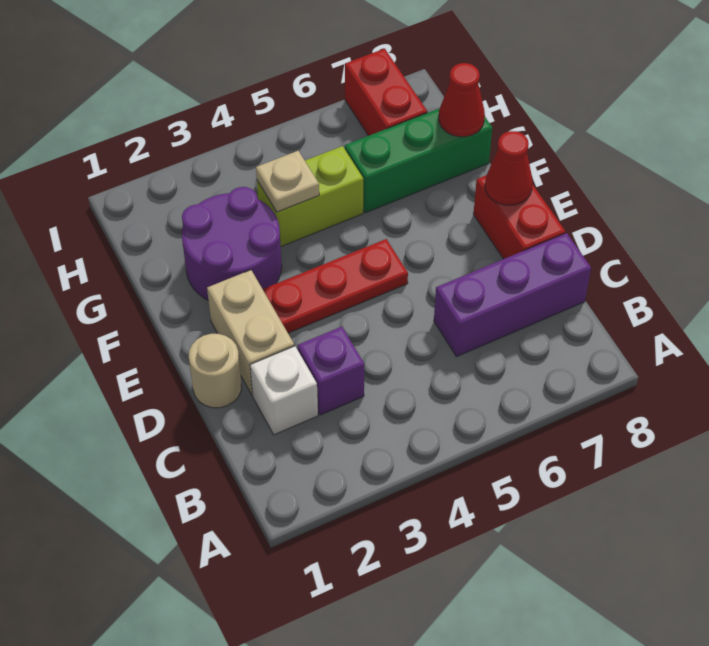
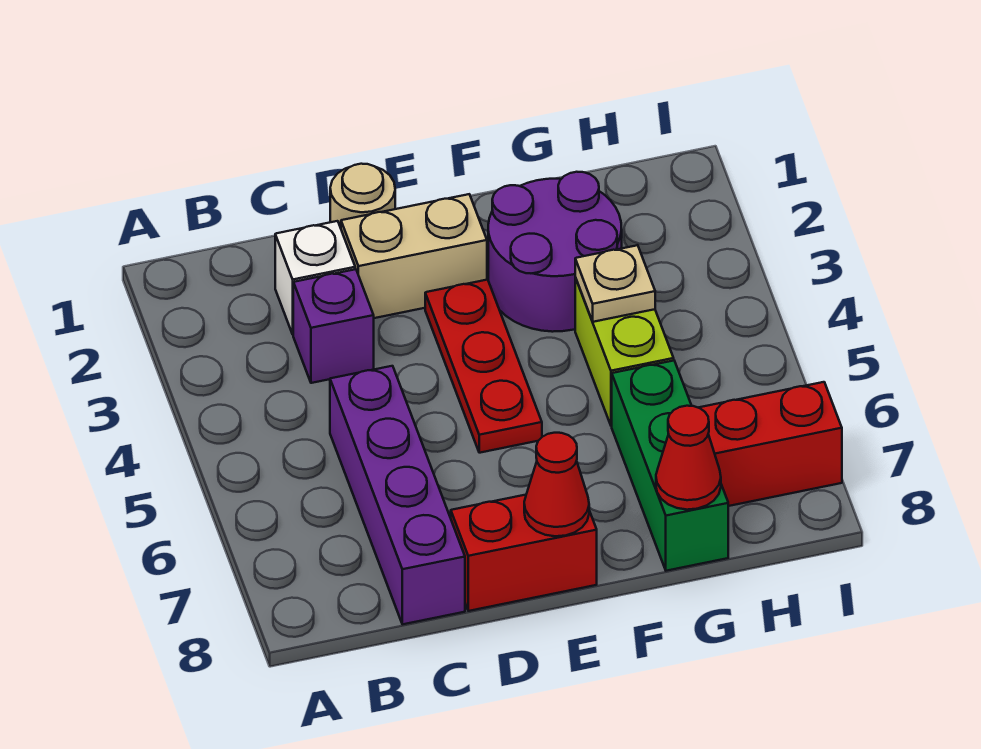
purple brick C6:C8 level 1 -> purple brick C5:C8 level 1

